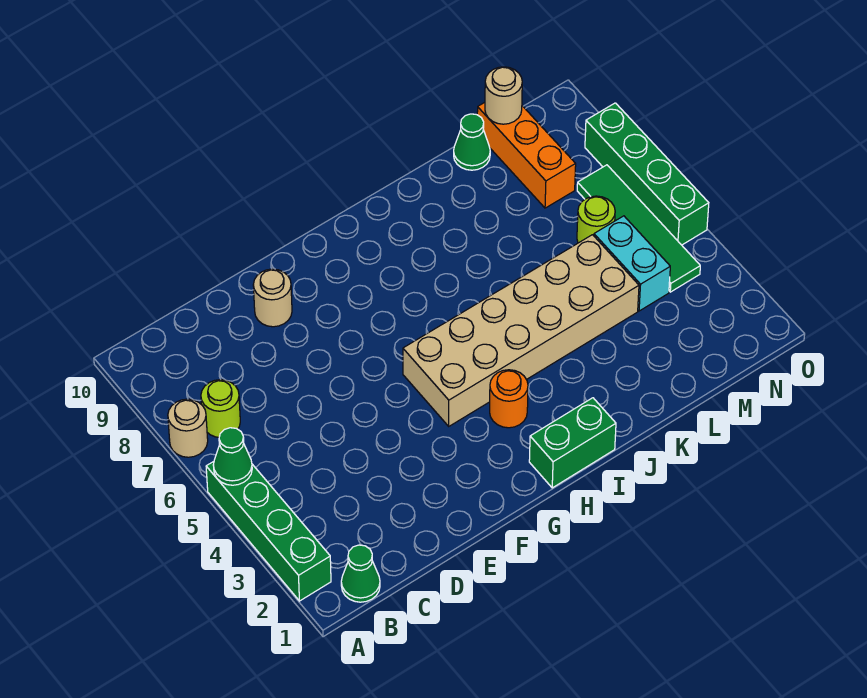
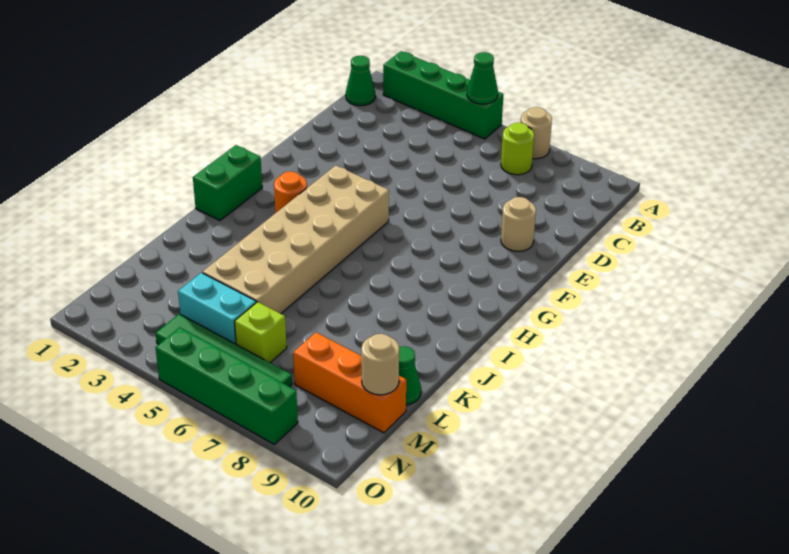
lime round brick M6 level 1 -> lime brick M6 level 1

